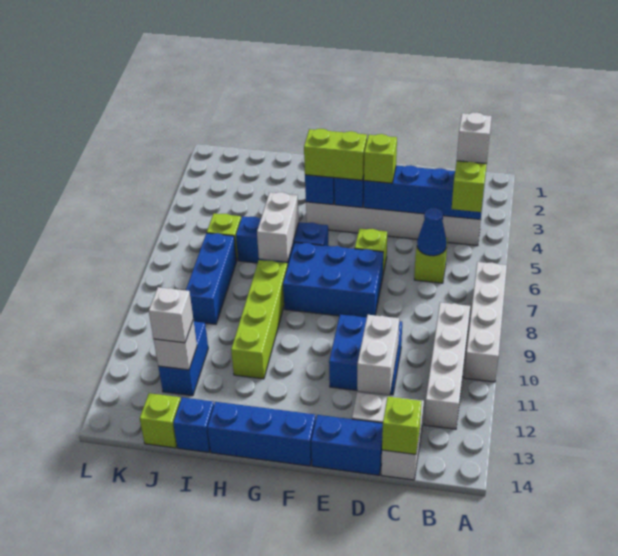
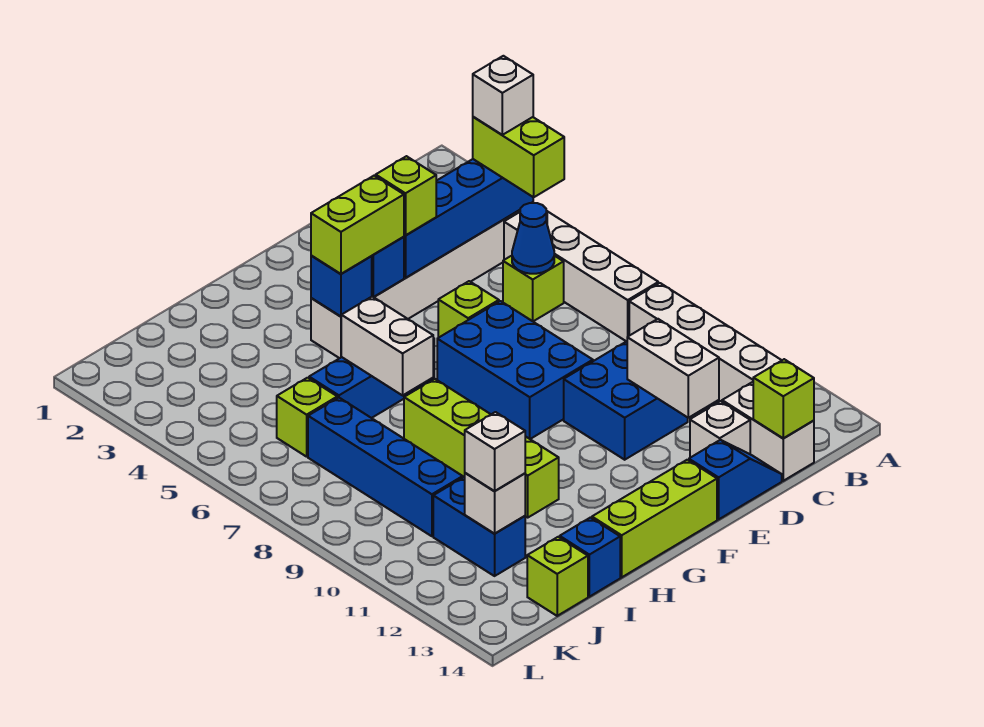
white brick A7:A10 level 1 -> white brick B5:B8 level 1
blue brick D14:E14 level 1 -> blue slope D14:E14 level 1 top E
blue brick E7:G8 level 1 -> blue brick E7:F9 level 1
blue brick F14:H14 level 1 -> lime brick F14:H14 level 1
blue brick J7:J9 level 1 -> blue brick J7:J10 level 1

